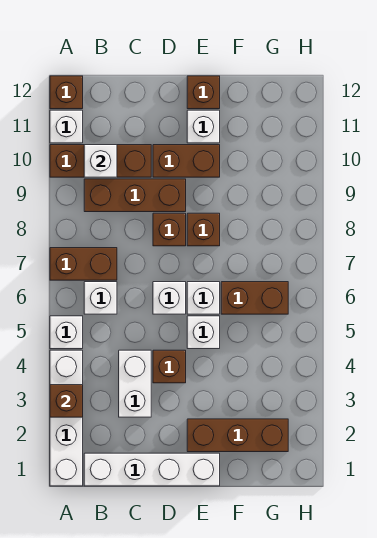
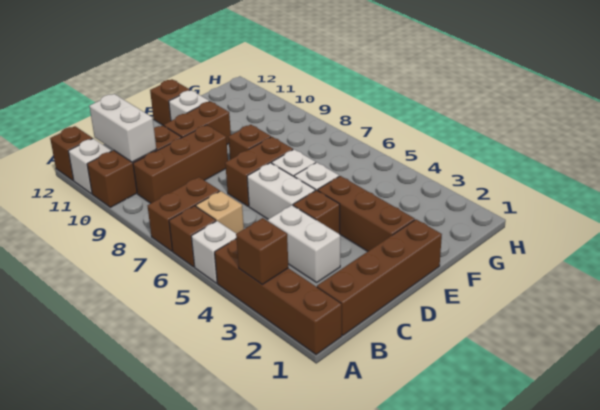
white brick A1:A4 level 1 -> brown brick A1:A4 level 1
white brick B1:E1 level 1 -> brown brick B1:E1 level 1
white brick B6 level 1 -> tan brick B6 level 1
white brick B10 level 2 -> white brick B10:B11 level 2
white brick D6 level 1 -> white brick D5:D6 level 1
brown brick D8 level 1 -> brown brick A6 level 1
brown brick E2:G2 level 1 -> brown brick E2:E4 level 1
brown brick F6:G6 level 1 -> brown brick D7:E7 level 1

